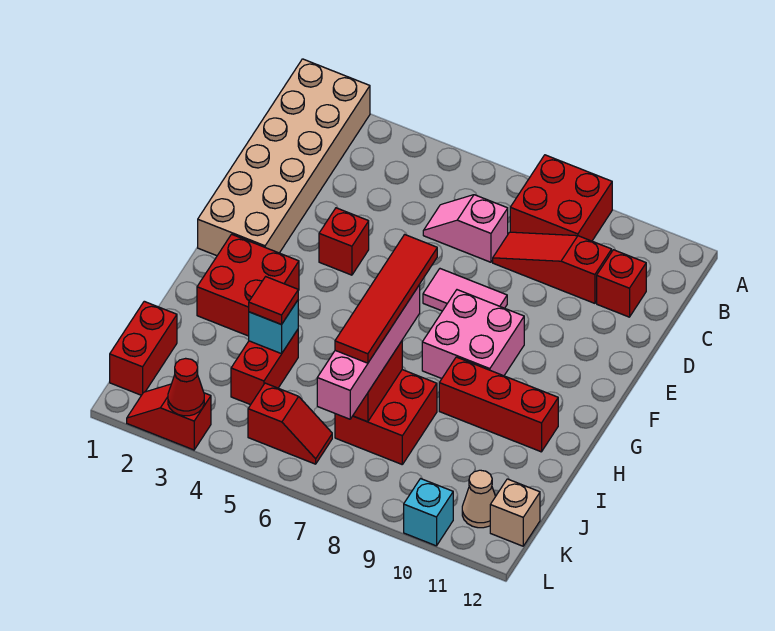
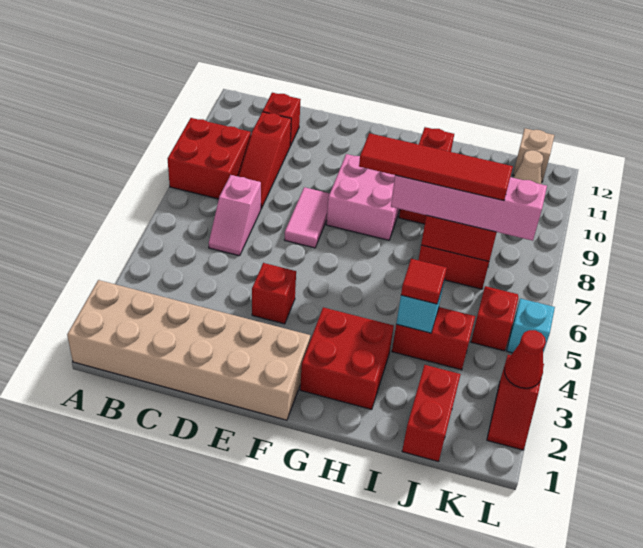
red brick J1:K1 level 1 -> red brick J1:J2 level 1
cyan brick L10 level 1 -> cyan brick L5 level 1

